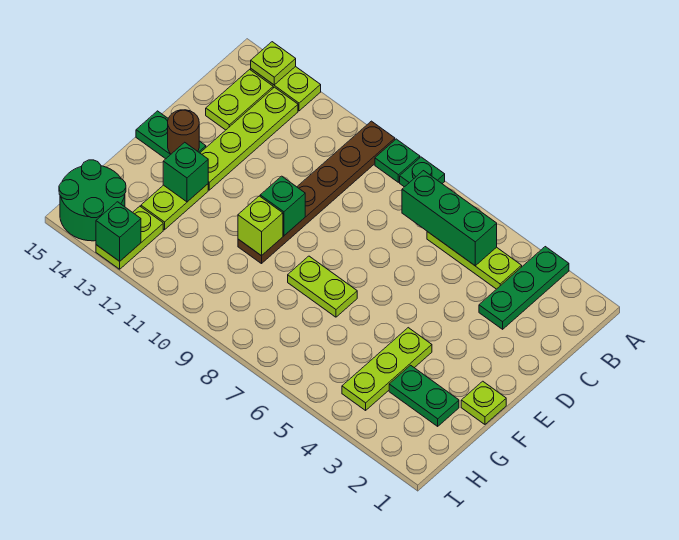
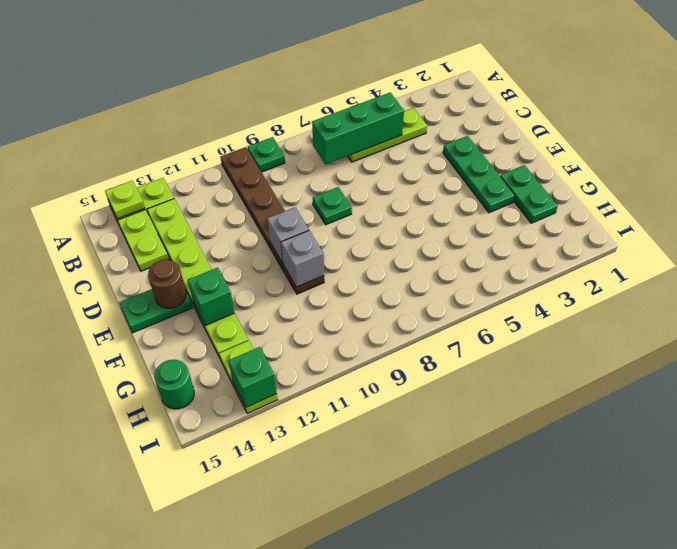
green plate A3:C3 level 1 -> green plate D3:F3 level 1
green plate A8 level 1 -> green plate D8 level 1
green brick E10 level 2 -> grey brick E10 level 2
lime plate F1 level 1 -> none
lime plate F4:H4 level 1 -> none
lime plate F7:F8 level 1 -> none
lime brick F10 level 2 -> grey brick F10 level 2
green plate G2:G3 level 1 -> green plate F2:G2 level 1
green round brick H14:I15 level 1 -> green round brick H15 level 1

